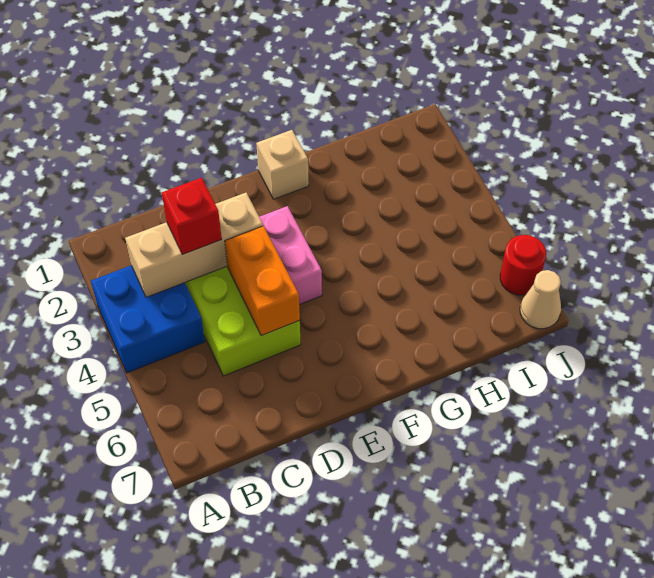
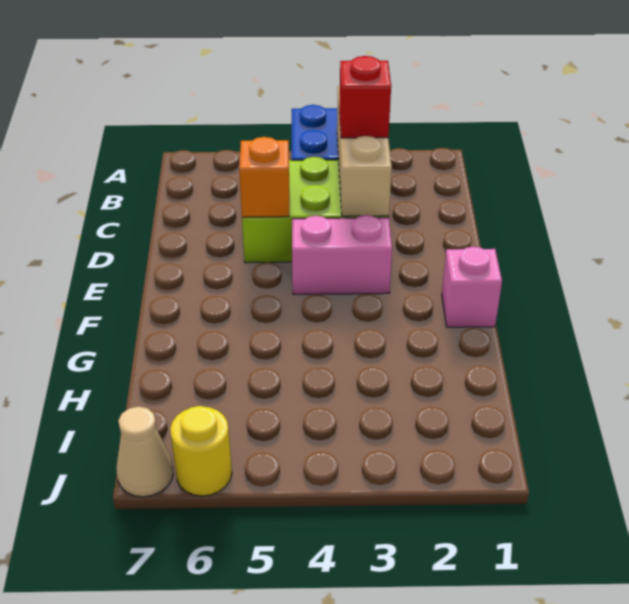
orange brick D4:D5 level 2 -> orange brick D5 level 2
tan brick F1 level 1 -> pink brick F1 level 1
red round brick J6 level 1 -> yellow round brick J6 level 1

